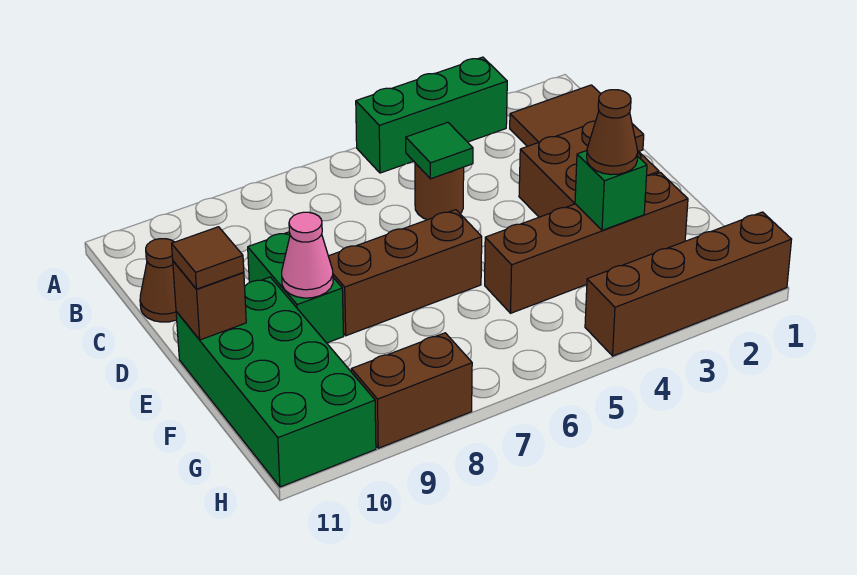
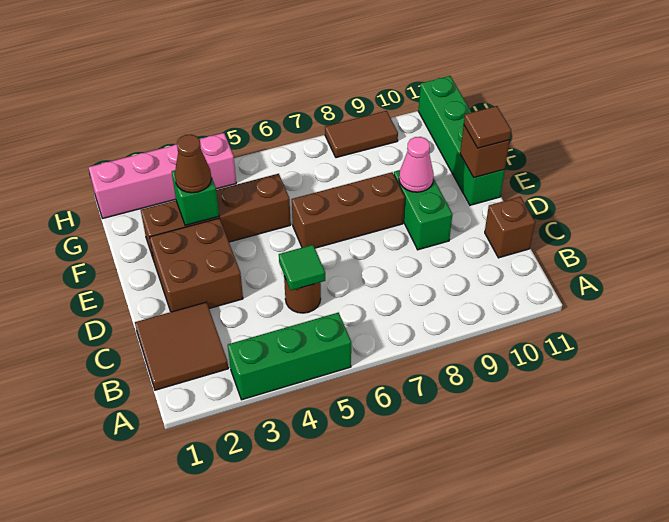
brown cone C11 level 1 -> brown brick C11 level 1
green brick E10:H11 level 1 -> green brick E11:H11 level 1
brown brick H1:H4 level 1 -> pink brick H1:H4 level 1
brown brick H8:H9 level 1 -> brown tile H8:H9 level 1

